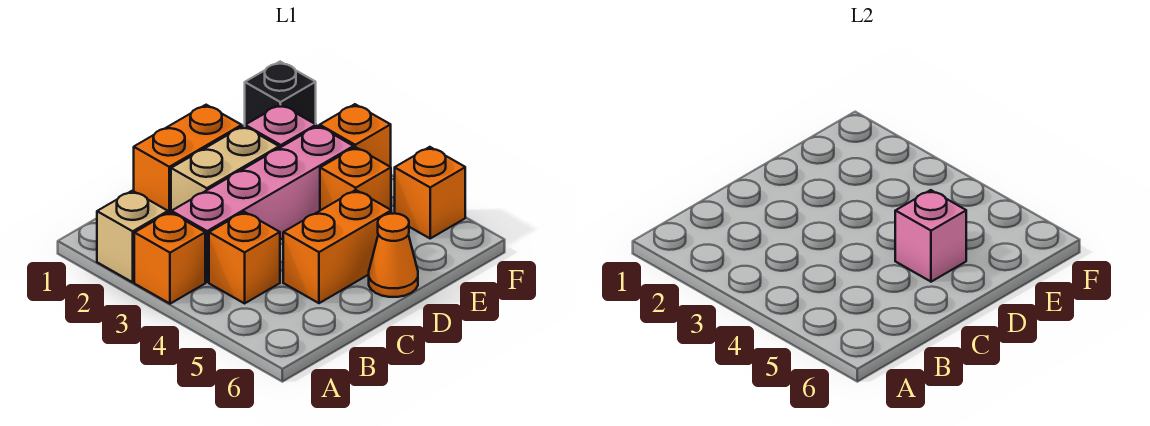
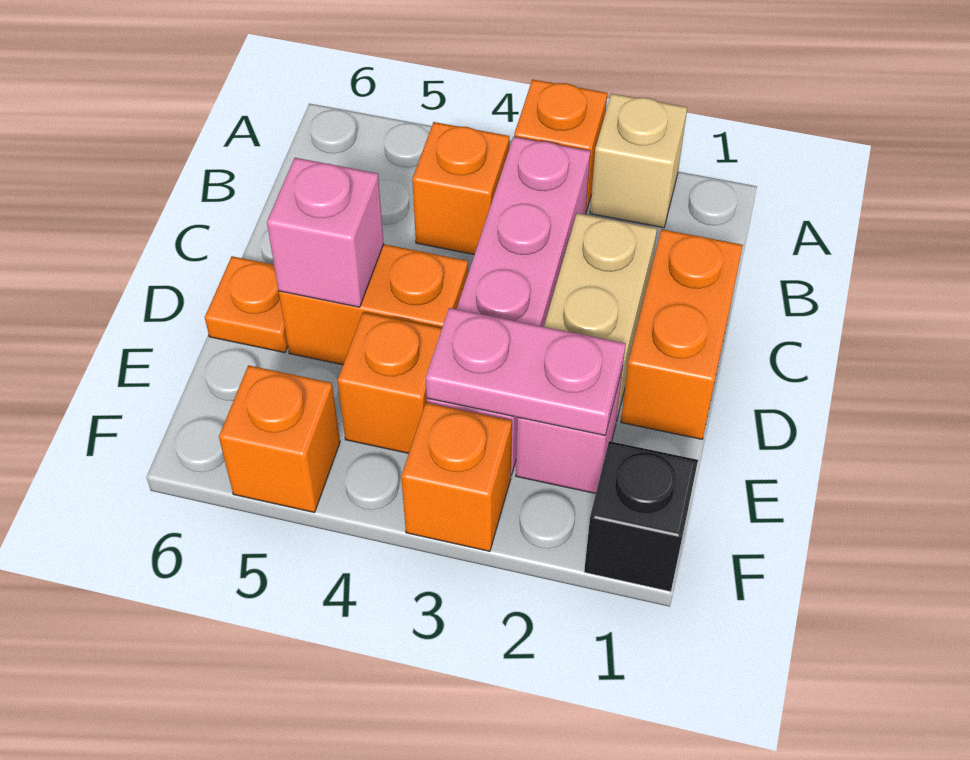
orange brick C5:D5 level 1 -> orange brick D4:D5 level 1
orange cone D6 level 1 -> orange plate D6 level 1
none -> pink plate E2:E3 level 2

